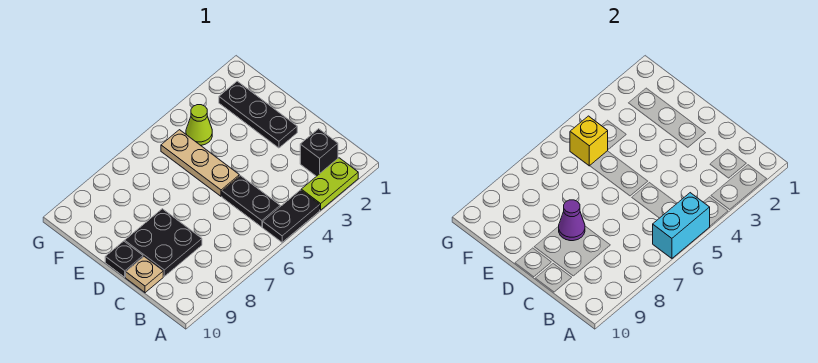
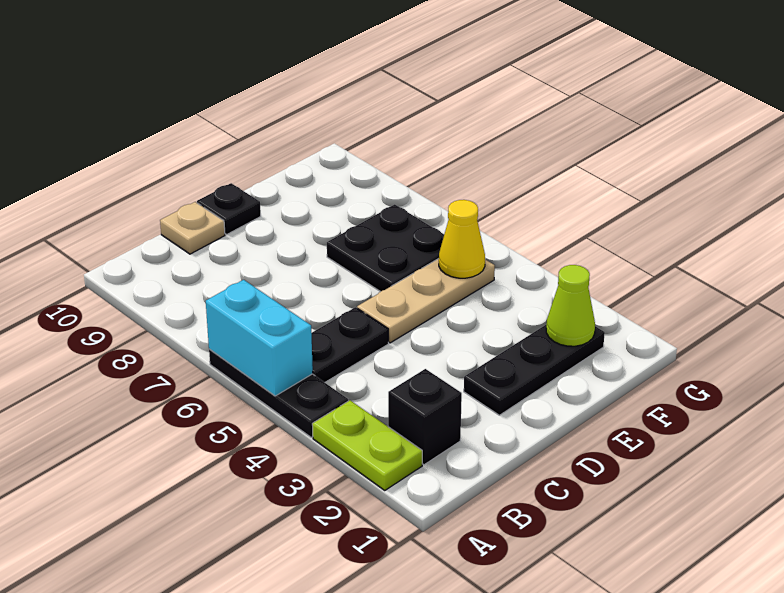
black plate A4:A5 level 1 -> black plate A4:A6 level 1
black plate C8:D9 level 1 -> black plate E6:F7 level 1
purple cone D8 level 2 -> none
lime cone F4 level 1 -> lime cone F2 level 2
yellow brick F5 level 2 -> yellow cone F5 level 2

